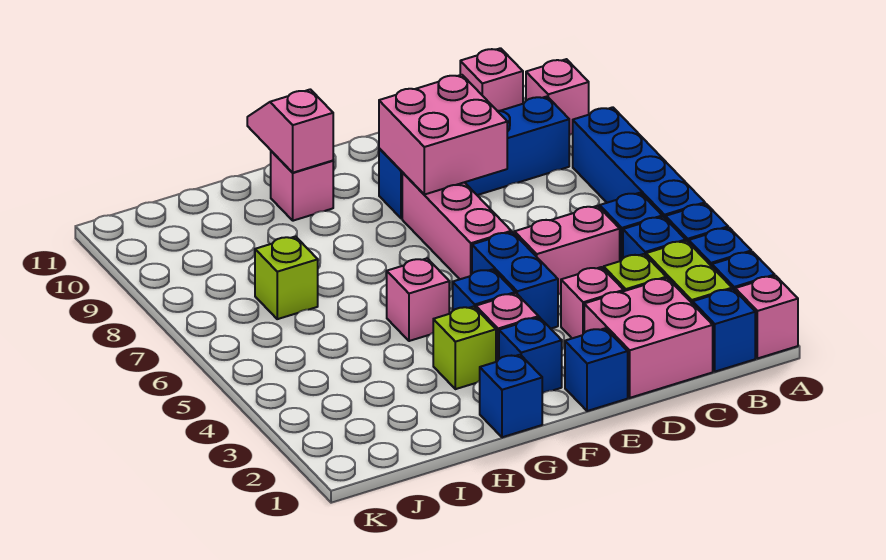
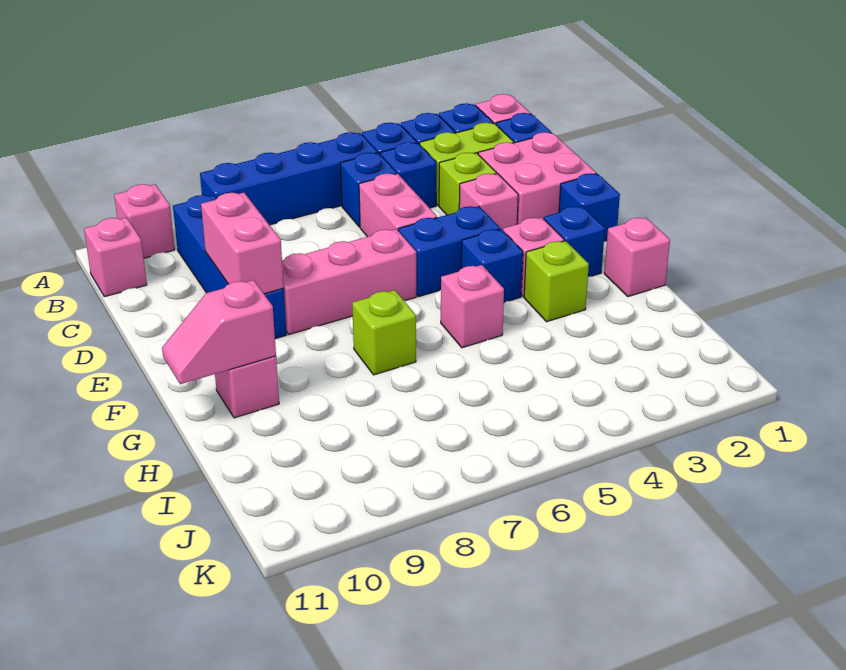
pink brick D8:E9 level 2 -> pink brick D9:E9 level 2
blue brick G1 level 1 -> pink brick G1 level 1
lime brick I7 level 1 -> lime brick G7 level 1

